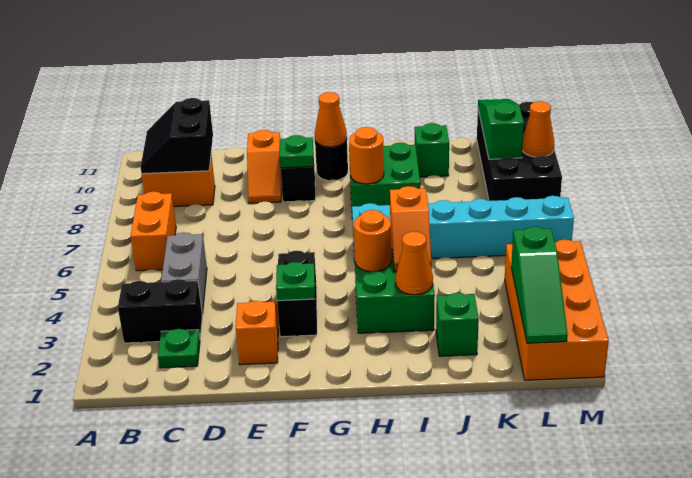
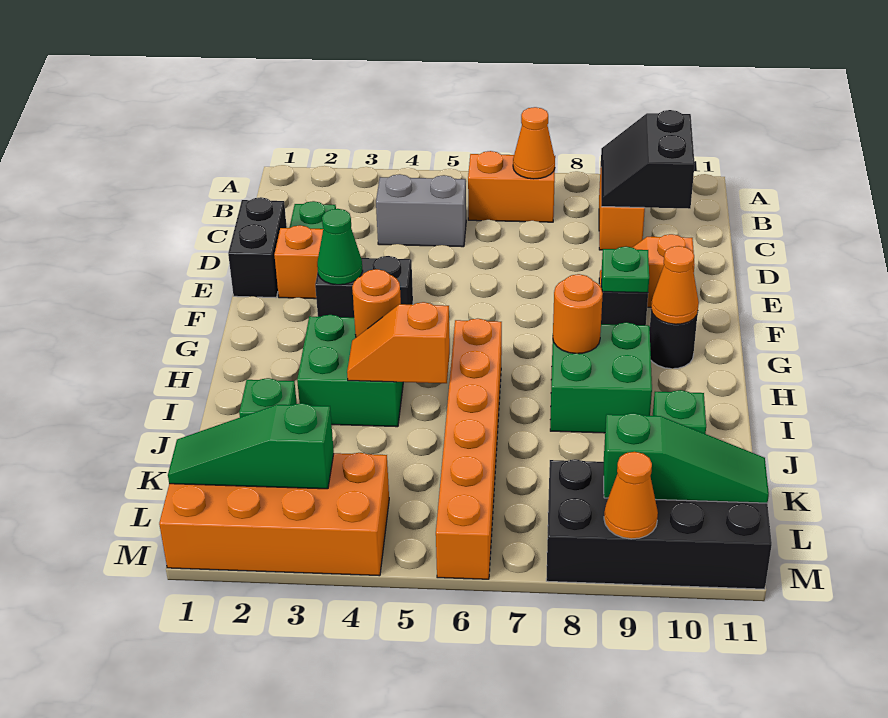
black brick B3:C3 level 1 -> black brick D1:E1 level 1
black slope B9:C10 level 2 top C -> black slope B9:C10 level 2 top 10
green plate F3 level 2 -> green cone F3 level 2
cyan brick H6:M6 level 1 -> orange brick H6:M6 level 1
orange cone I3 level 2 -> orange cone B7 level 2

